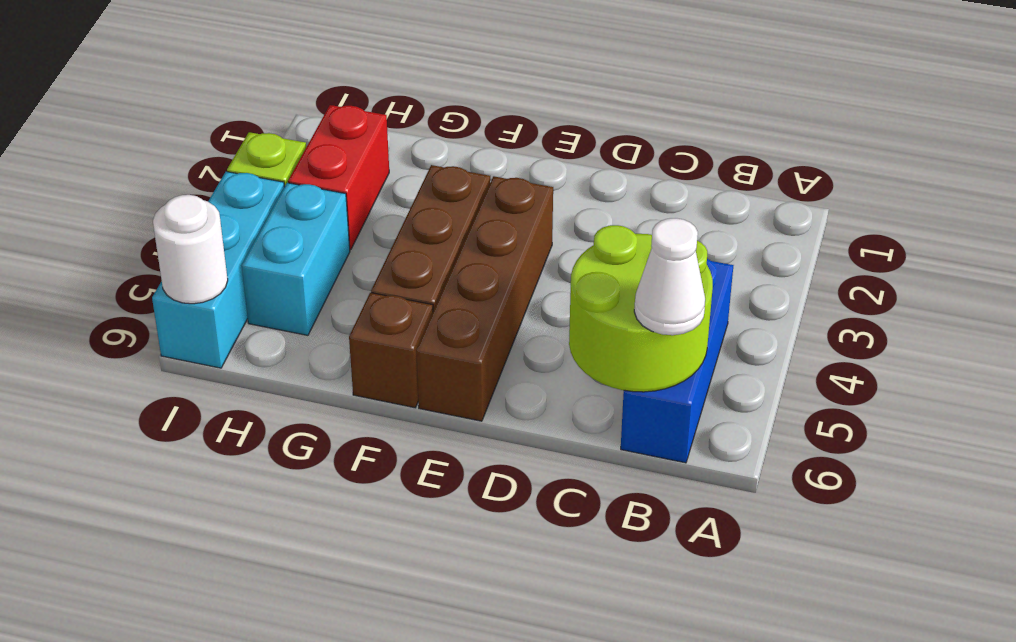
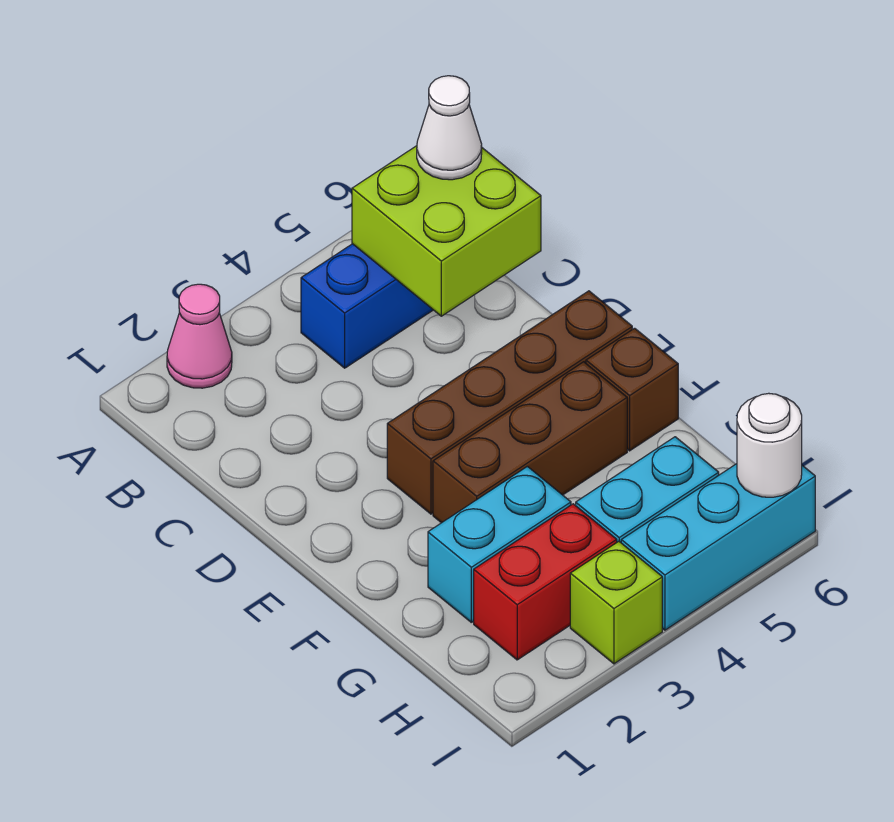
none -> pink cone A2 level 1
lime round brick B5:C6 level 2 -> lime brick B5:C6 level 2
none -> cyan brick G2:G3 level 1

